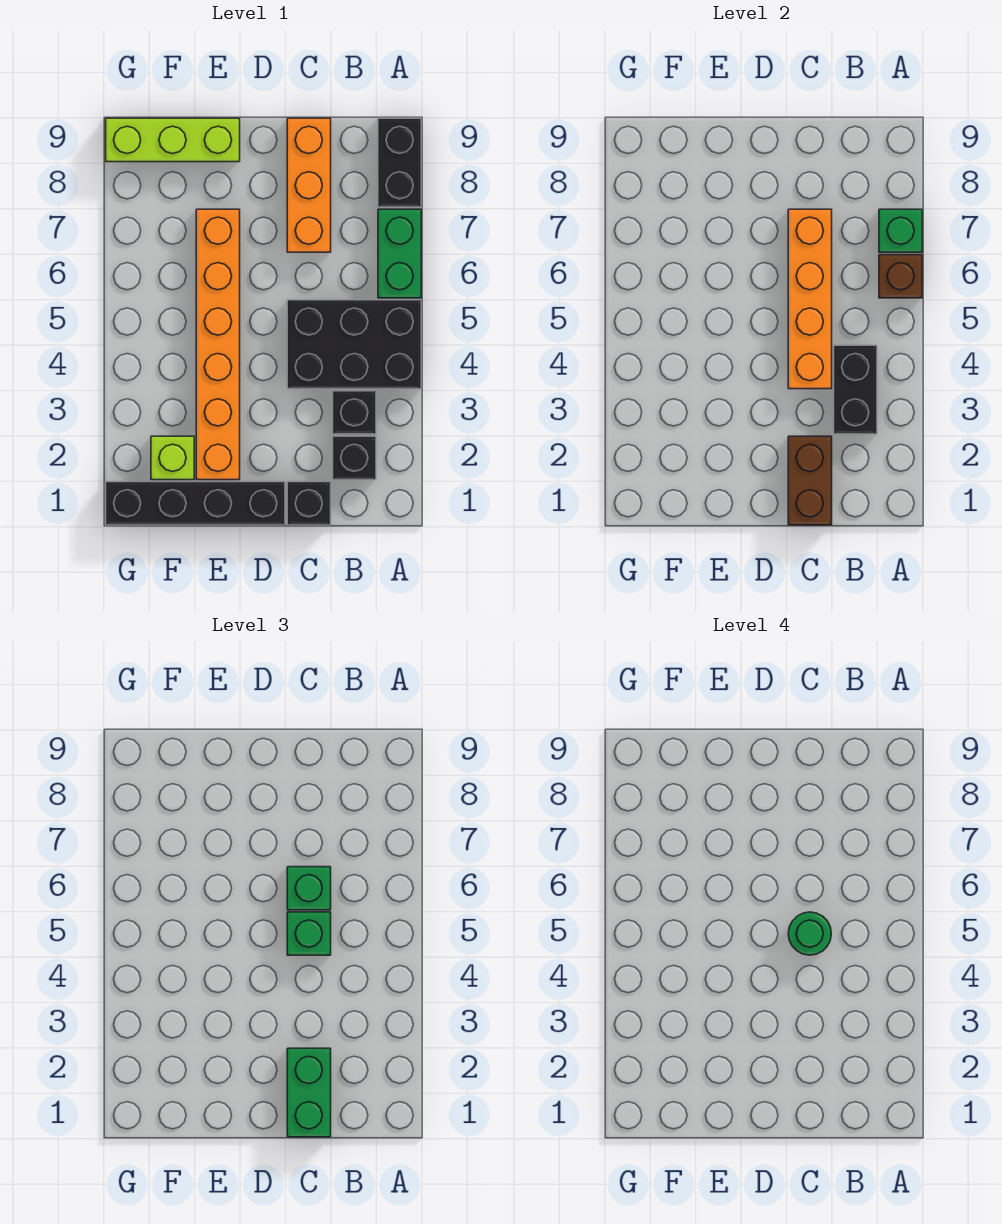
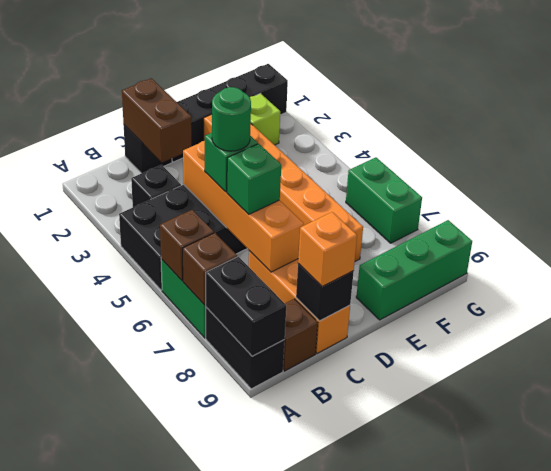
green brick A7 level 2 -> brown brick A7 level 2
black brick B2 level 1 -> black brick C9 level 2
black brick B3:B4 level 2 -> black brick A8:A9 level 2
none -> brown brick B9 level 1
green brick C1:C2 level 3 -> green brick G6:G7 level 1
none -> orange brick C9 level 3
lime brick E9:G9 level 1 -> green brick E9:G9 level 1

